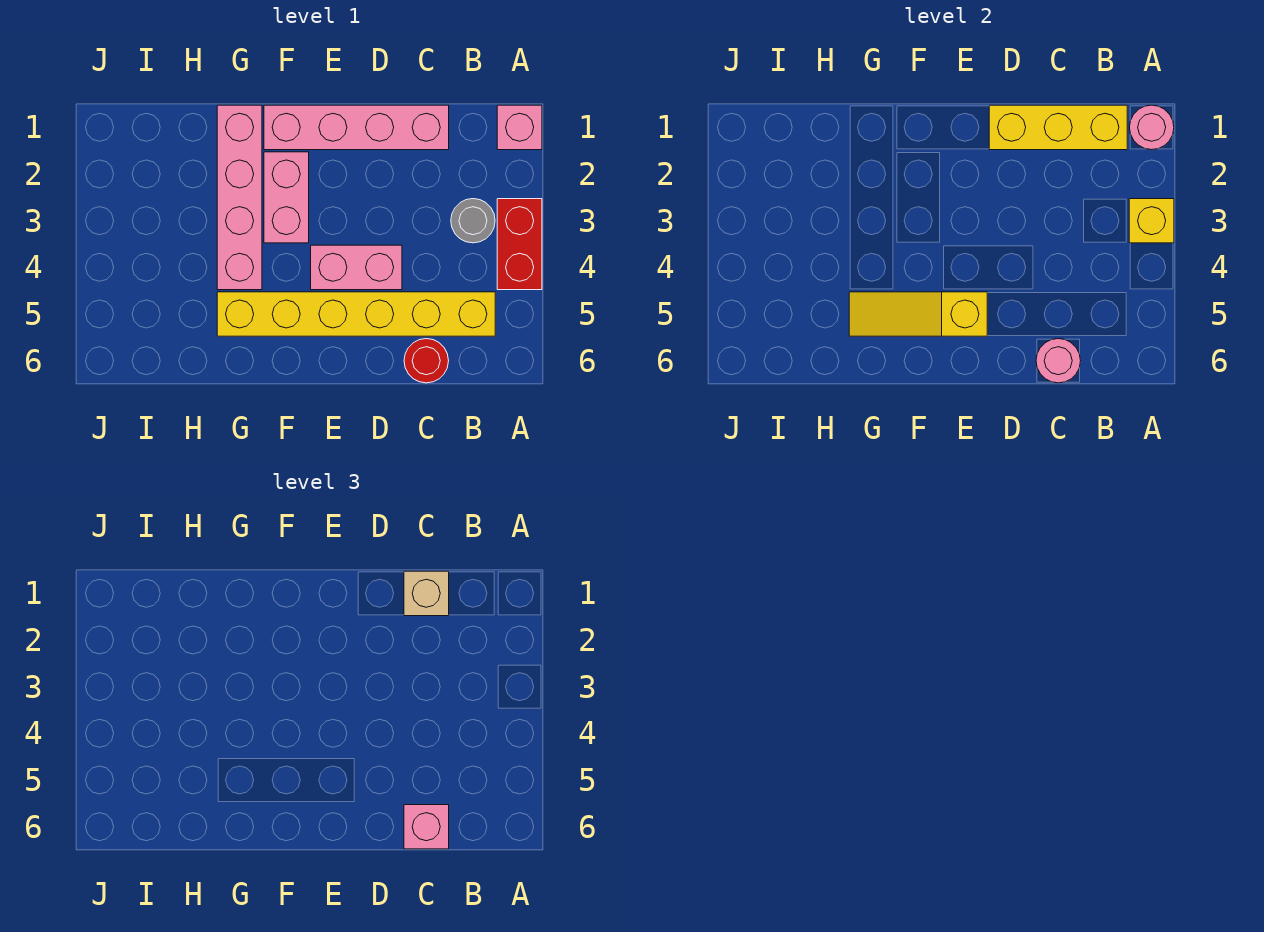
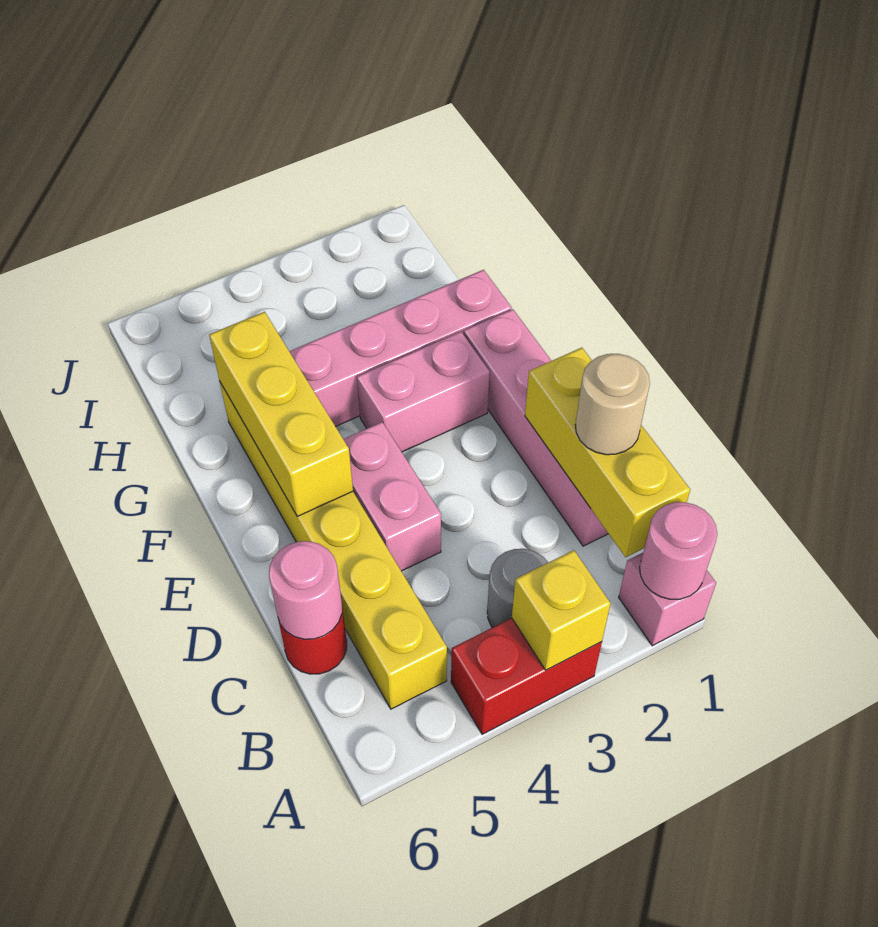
tan brick C1 level 3 -> tan round brick C1 level 3
pink brick C6 level 3 -> none
yellow slope E5:G5 level 2 top E -> yellow brick E5:G5 level 2

